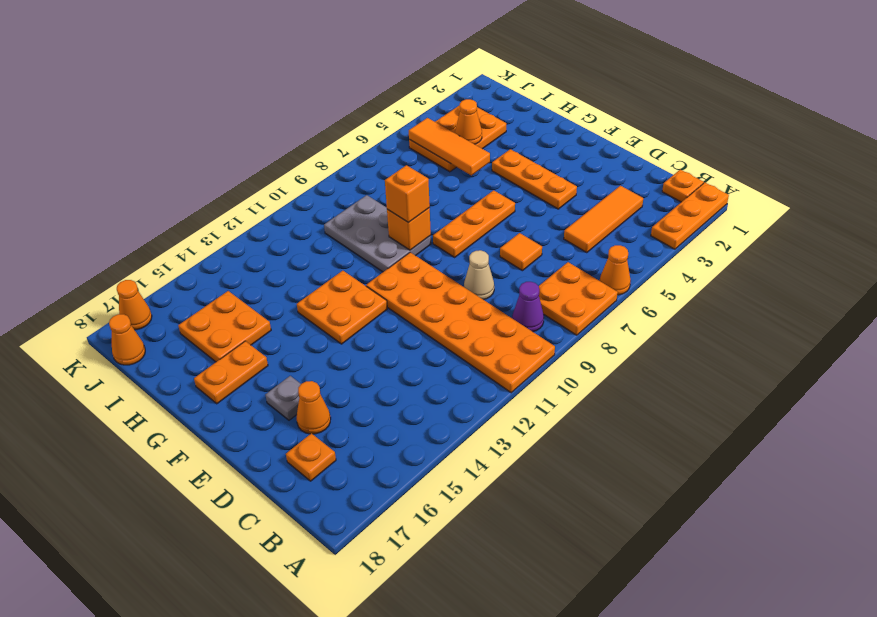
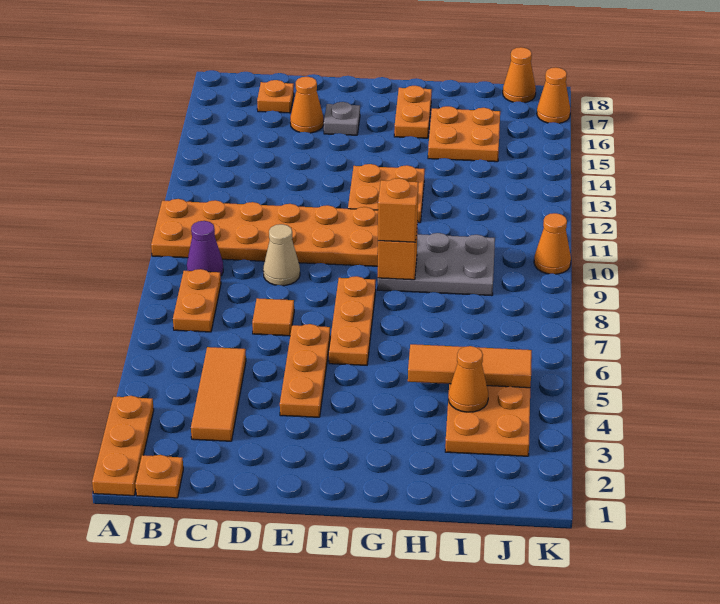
orange cone A6 level 1 -> orange cone K10 level 1
orange plate A7:B8 level 1 -> orange plate B7:B8 level 1
orange plate E4:G4 level 1 -> orange plate E4:E6 level 1

